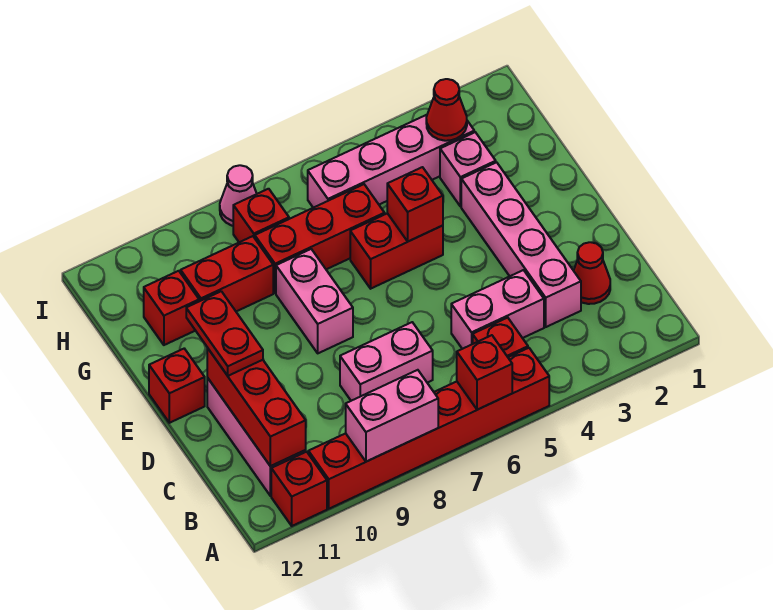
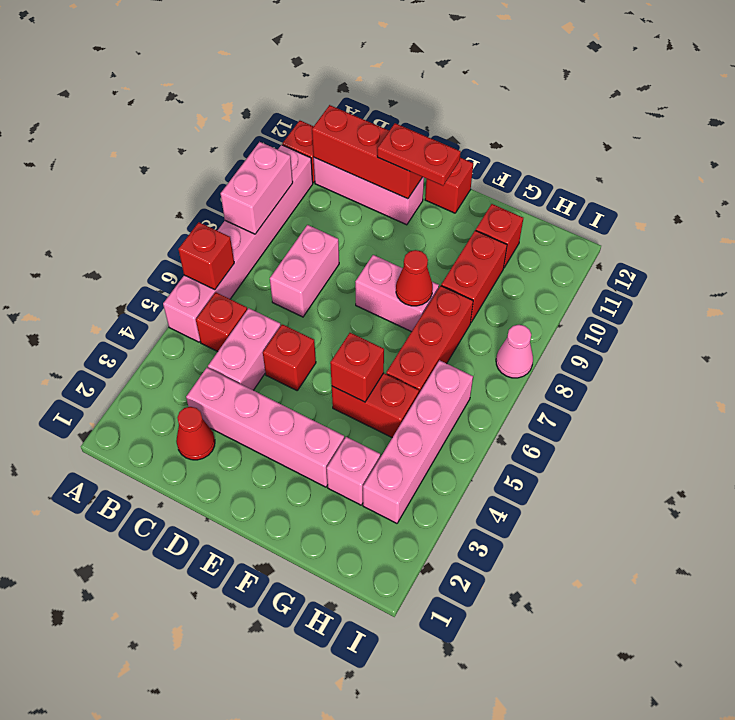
red brick A5:A10 level 1 -> pink brick A5:A10 level 1
red brick F5:F6 level 1 -> red brick F5:G5 level 1
red cone H3 level 2 -> red cone F8 level 2
red brick H8 level 1 -> red brick D5 level 1

